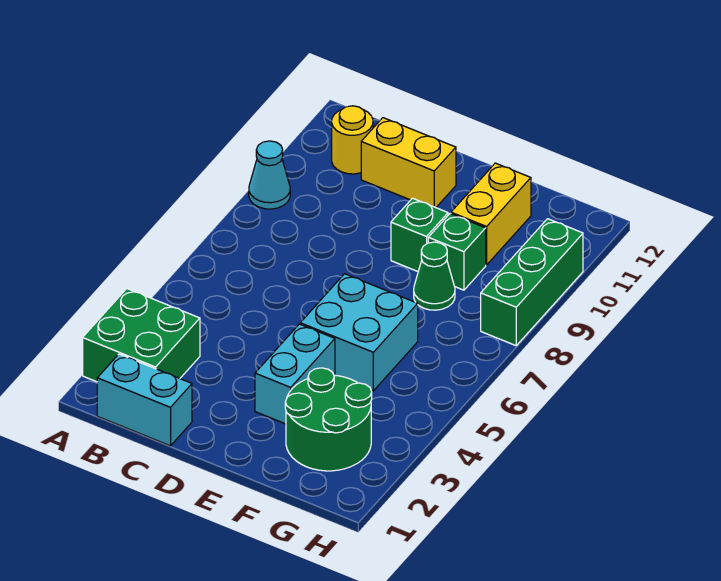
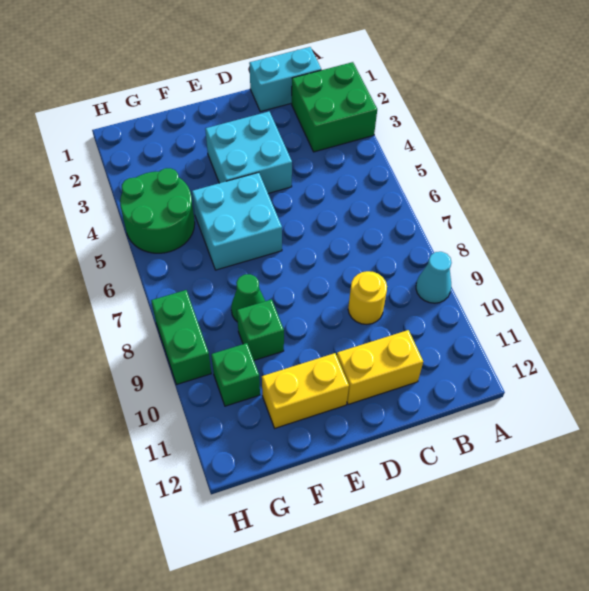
yellow round brick B11 level 1 -> yellow round brick C9 level 1
cyan brick E3:E4 level 1 -> cyan brick D3:E4 level 1
green brick E9 level 1 -> green brick G10 level 1
green round brick F2:G3 level 1 -> green round brick G4:H5 level 1
yellow brick F10:F11 level 1 -> yellow brick E11:F11 level 1
green brick H8:H10 level 1 -> green brick H8:H9 level 1

